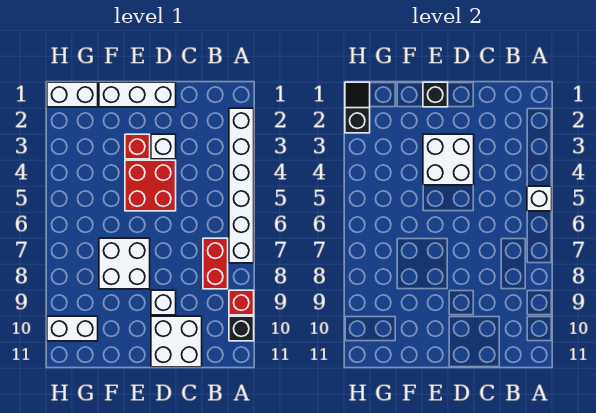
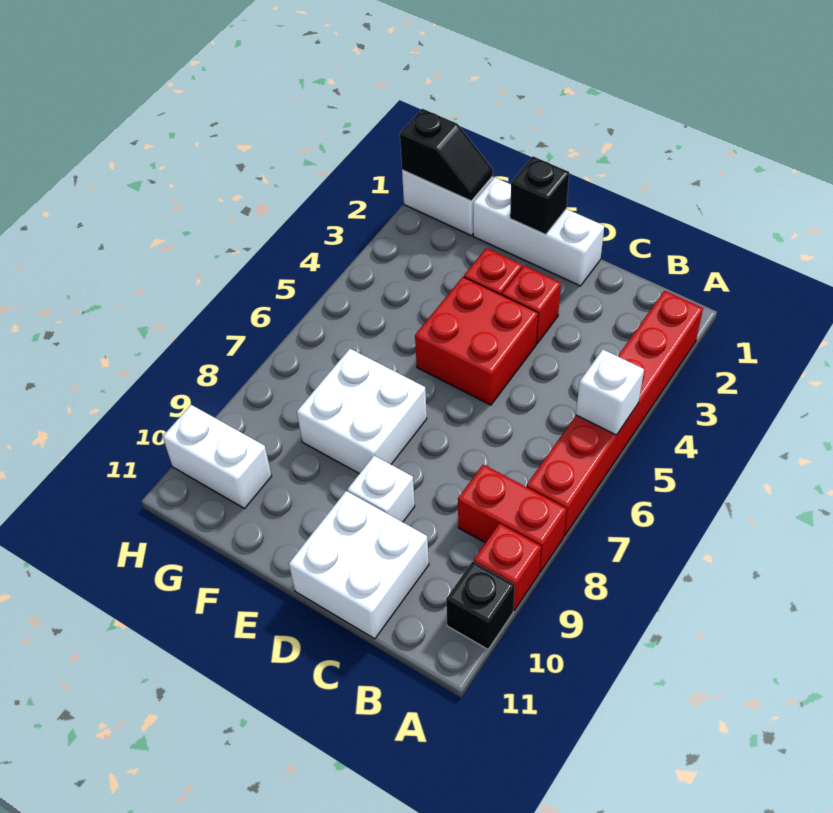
white brick A2:A7 level 1 -> red brick A2:A7 level 1
red brick B7:B8 level 1 -> red brick A8:B8 level 1
white brick D3 level 1 -> red brick D3 level 1
white brick D3:E4 level 2 -> none
black slope H1:H2 level 2 top 2 -> black slope G1:H1 level 2 top H

